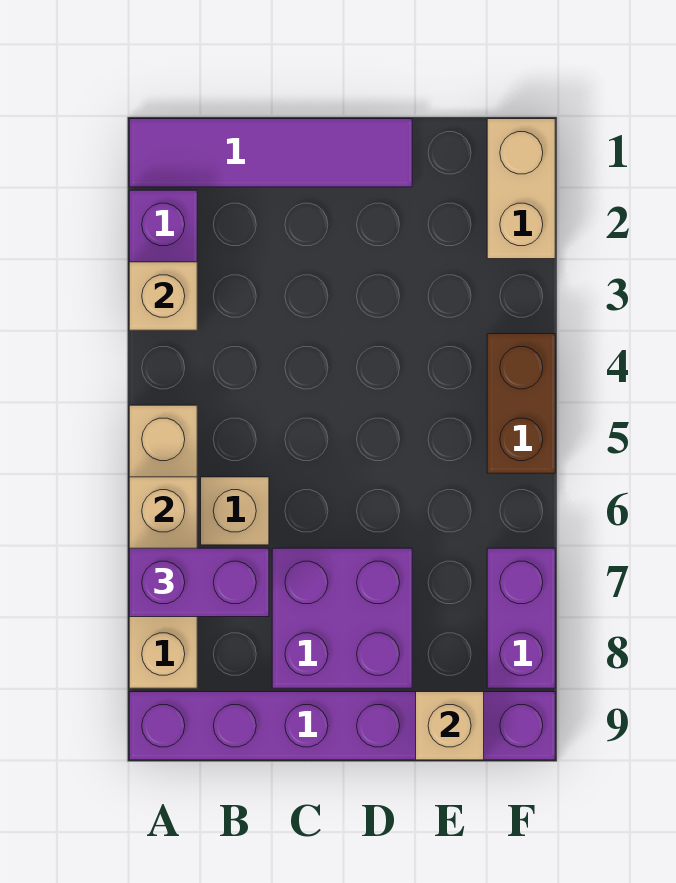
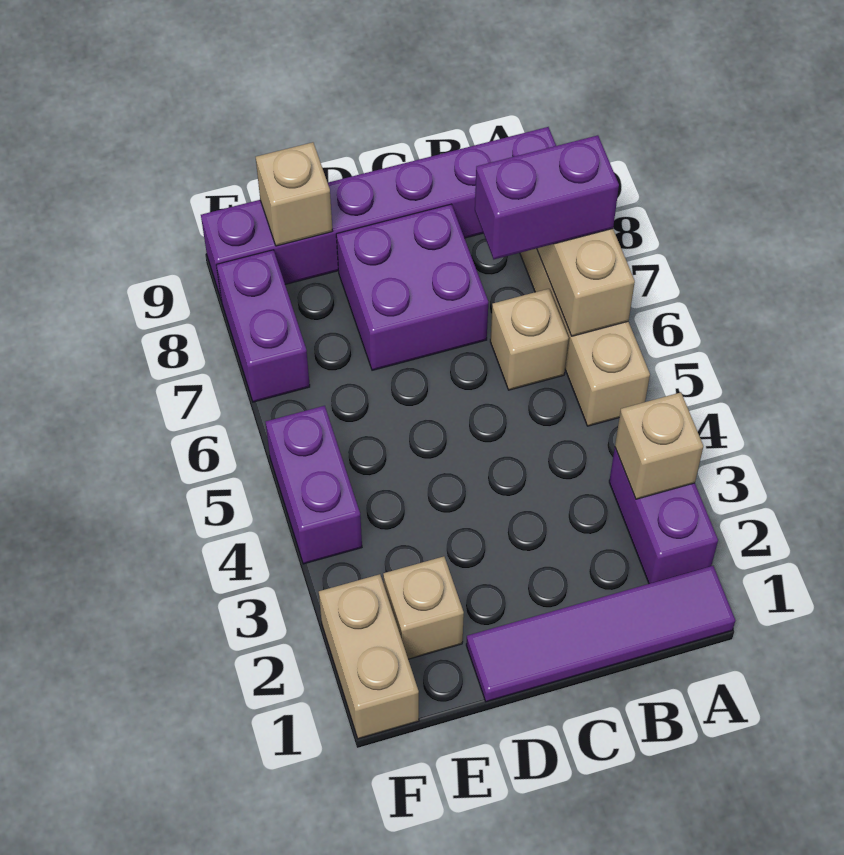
none -> tan brick E2 level 1
brown brick F4:F5 level 1 -> purple brick F4:F5 level 1

